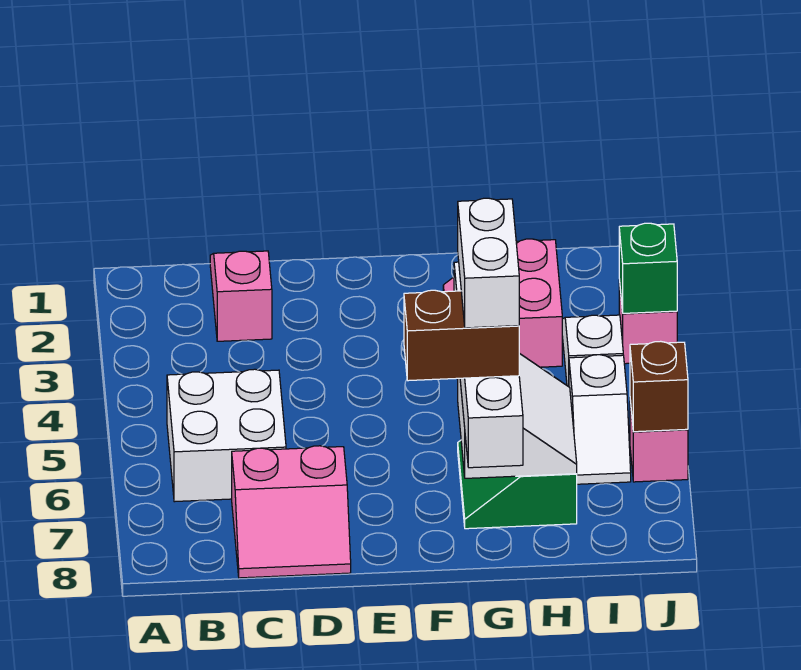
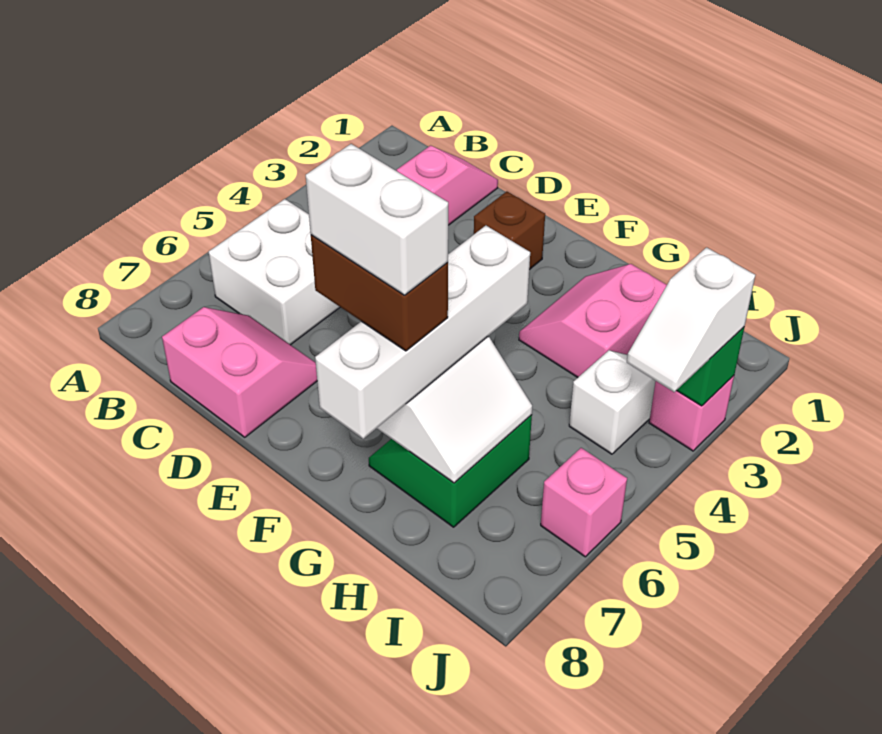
pink slope C7:D8 level 1 top 7 -> pink slope C7:D8 level 1 top 8
white brick G6:G7 level 5 -> white brick F7:G7 level 5
white slope I5:I6 level 1 top 5 -> white slope J3:J4 level 3 top 3
brown brick J6 level 2 -> brown brick E2 level 1

